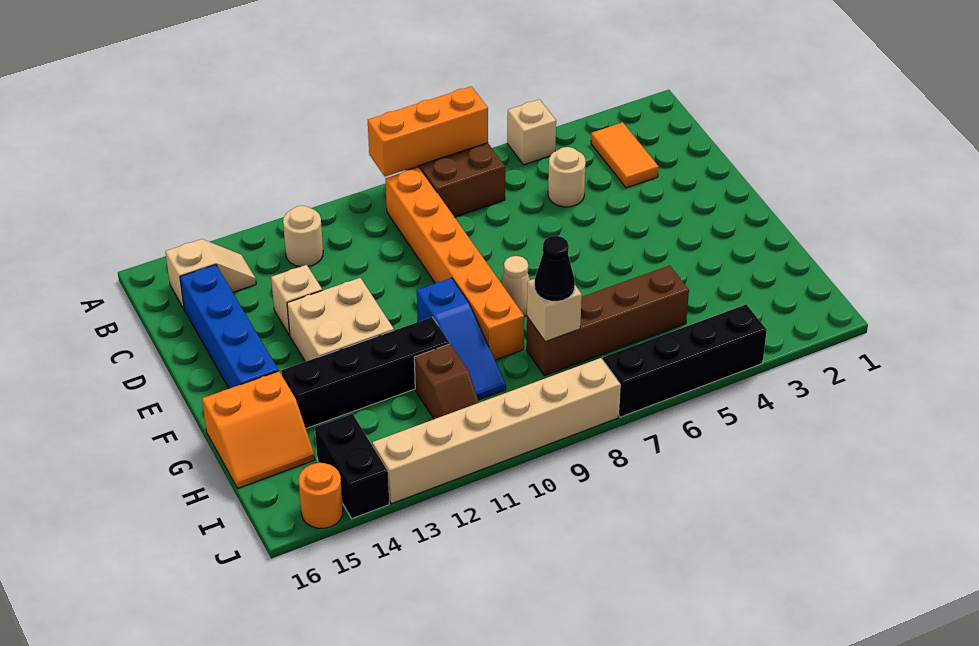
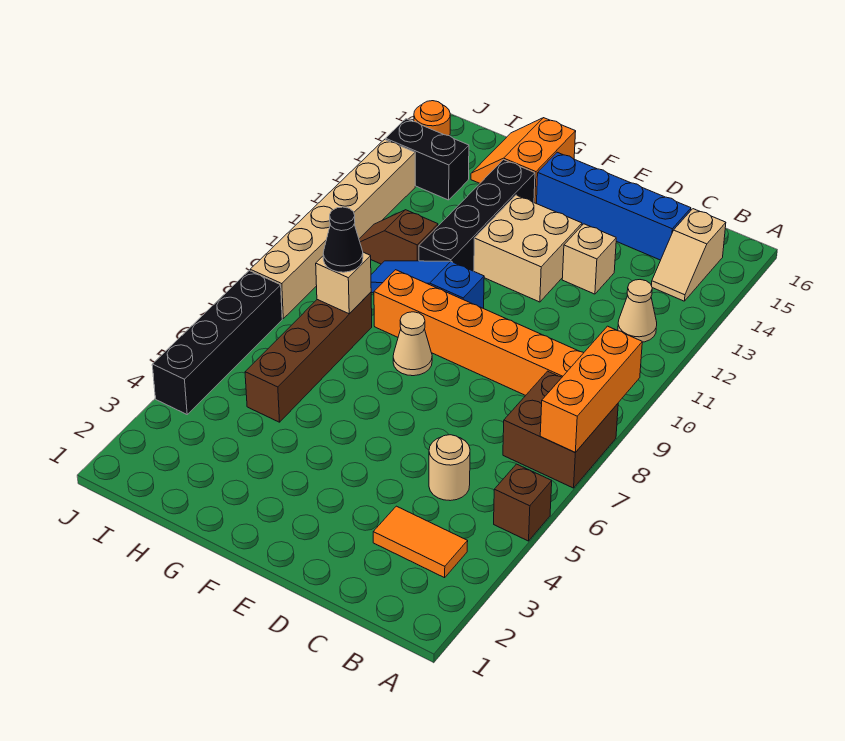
tan brick A5 level 1 -> brown brick A5 level 1
tan round brick B12 level 1 -> tan cone B12 level 1

